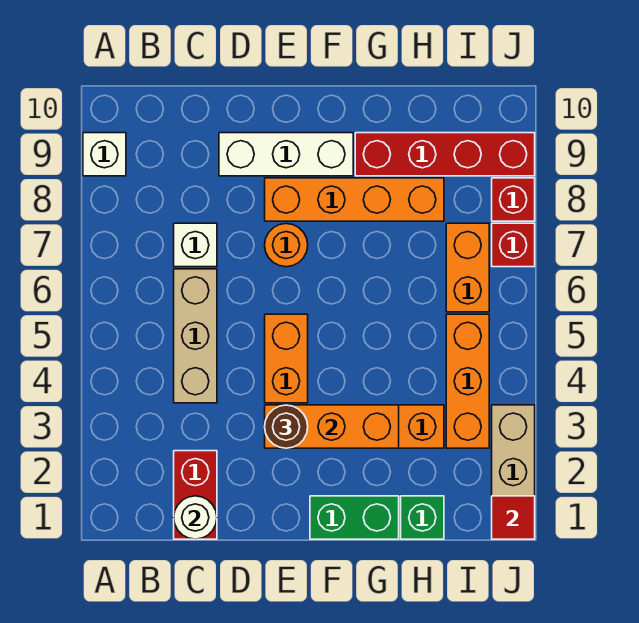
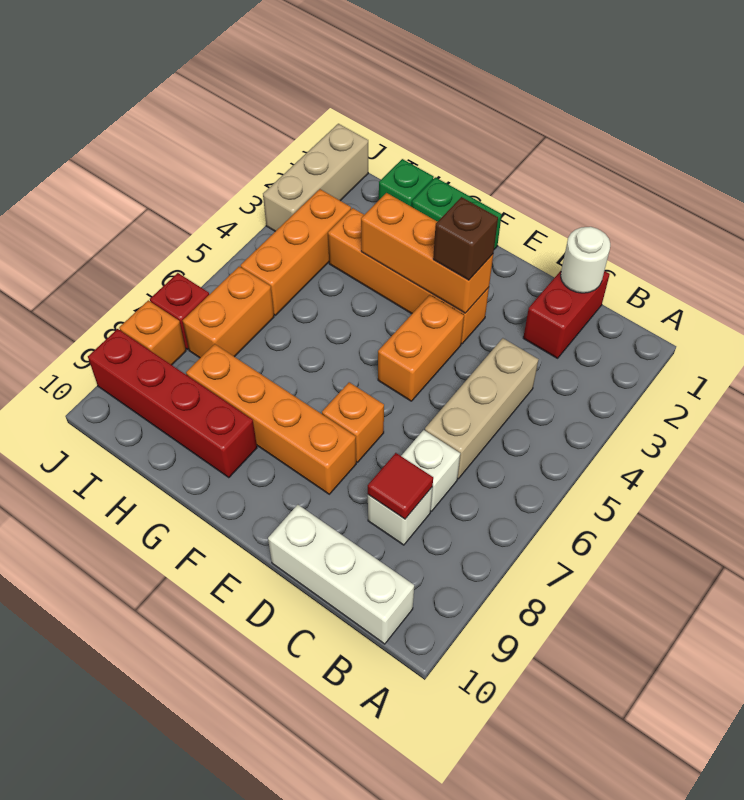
white brick A9 level 1 -> white brick C8 level 1
white brick D9:F9 level 1 -> white brick B10:D10 level 1
brown round brick E3 level 3 -> brown brick E3 level 3
orange round brick E7 level 1 -> orange brick E7 level 1
red tile J1 level 2 -> red tile C8 level 2
red brick J8 level 1 -> orange brick J8 level 1

